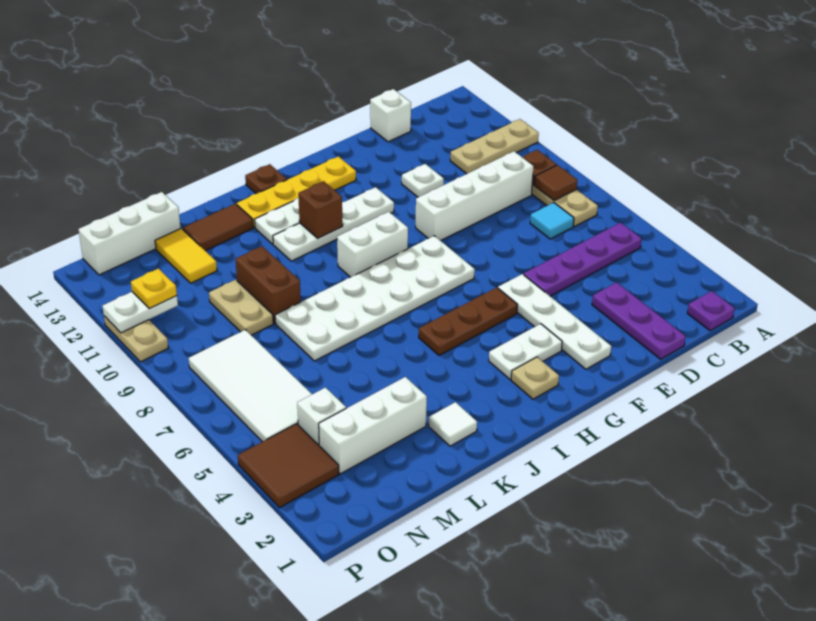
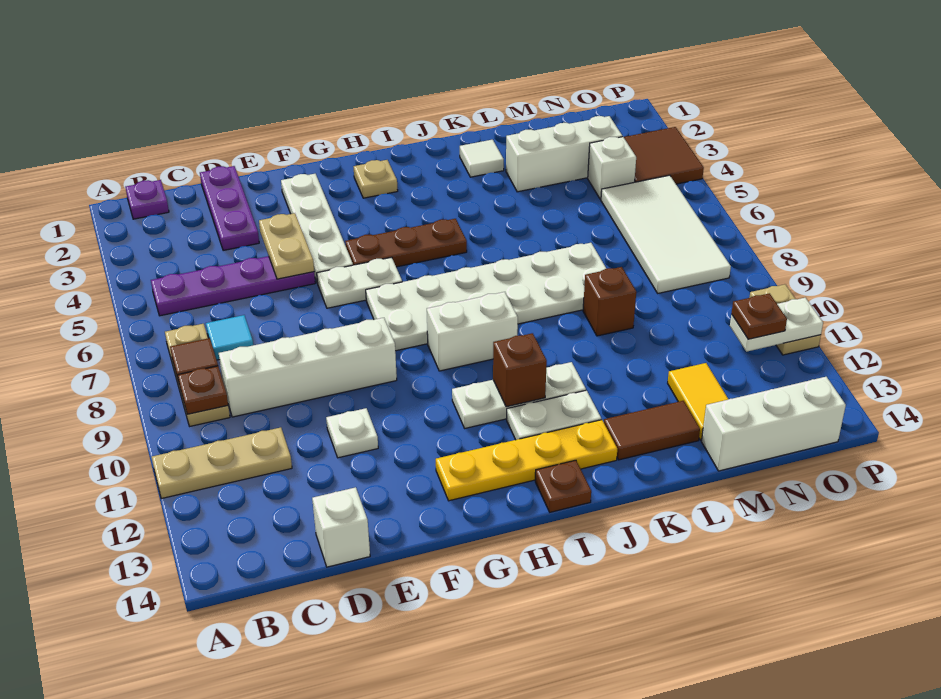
white plate G3:H3 level 1 -> white plate F6:G6 level 1
white plate G11:J11 level 1 -> white plate H11:J11 level 1
brown brick L9:L10 level 1 -> brown brick L9 level 1
tan plate M9:M10 level 1 -> tan plate E4:E5 level 2
yellow plate O11 level 3 -> brown plate O11 level 3

